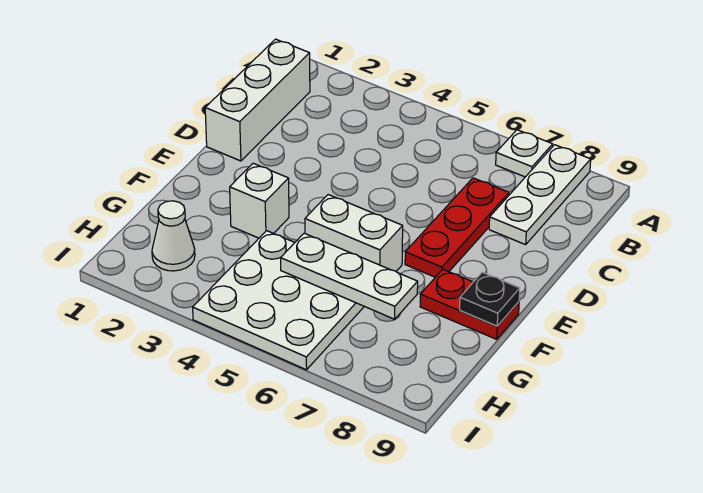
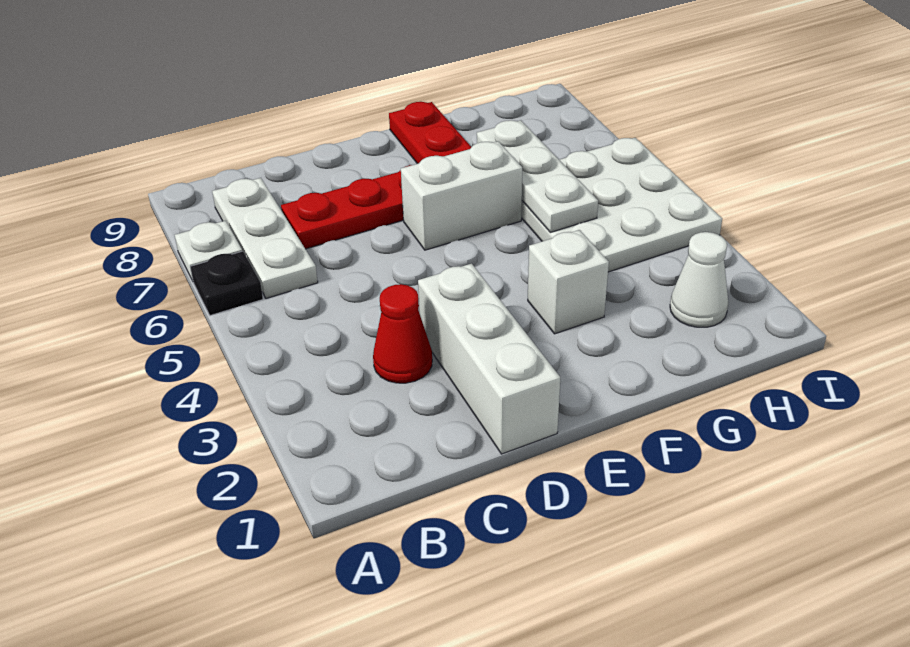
white plate A8:C8 level 1 -> white plate B6:B8 level 1
white brick B1:D1 level 1 -> white brick D1:D3 level 1
none -> red cone C3 level 1
white brick F5:F6 level 1 -> white brick E6:F6 level 1
black plate F9 level 2 -> black plate A6 level 1

